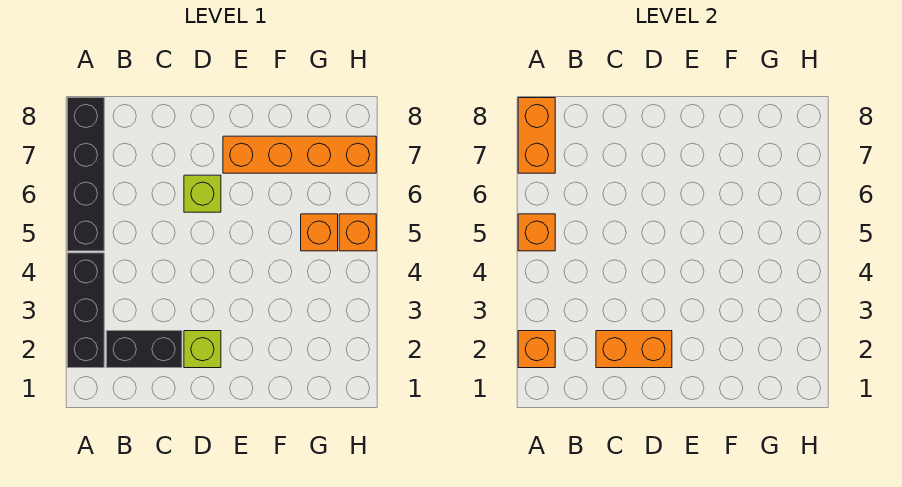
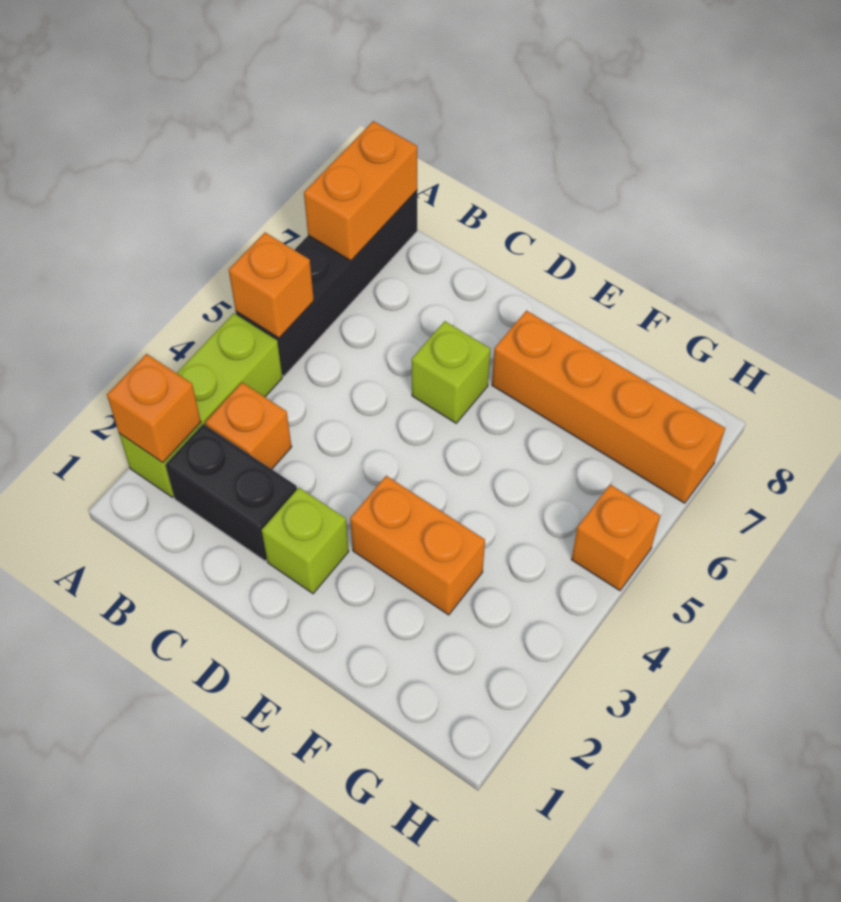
black brick A2:A4 level 1 -> lime brick A2:A4 level 1
orange brick C2:D2 level 2 -> orange brick E3:F3 level 1
orange brick G5 level 1 -> orange brick B3 level 1

